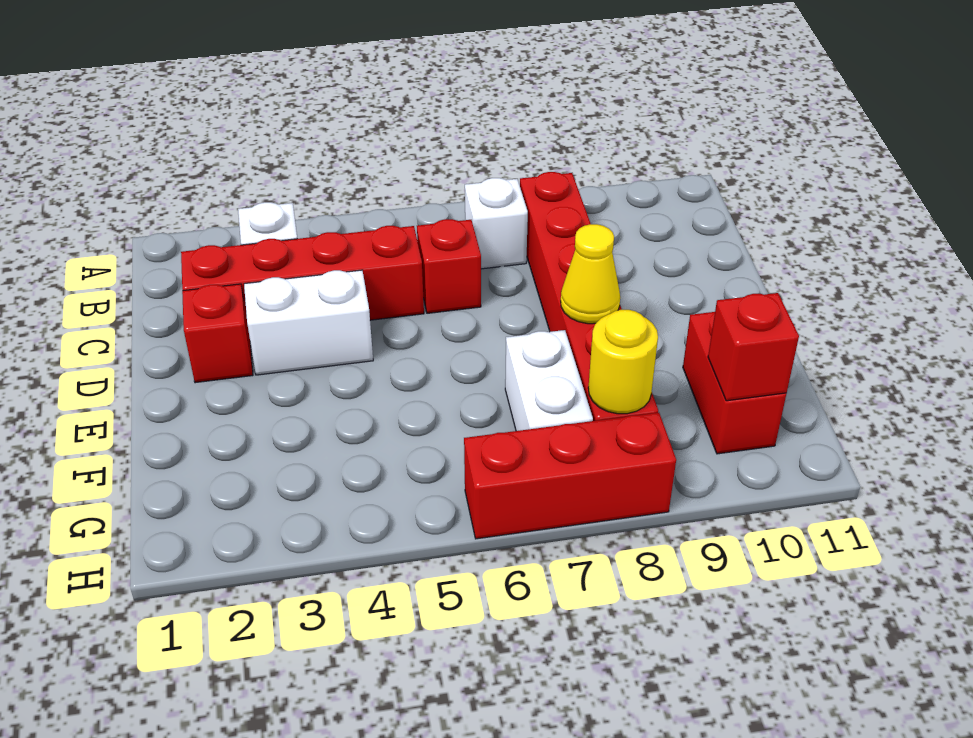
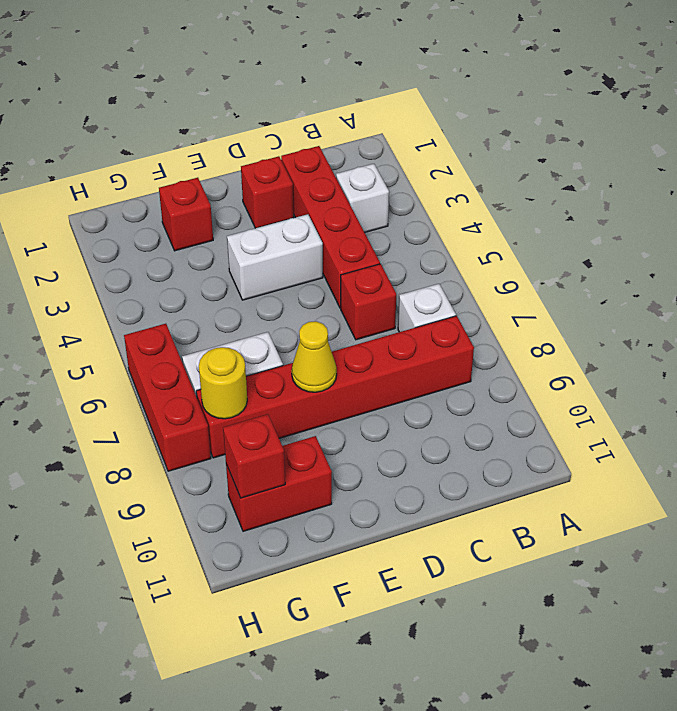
white brick D3:D4 level 1 -> white brick D4:E4 level 1
none -> red brick F2 level 1

